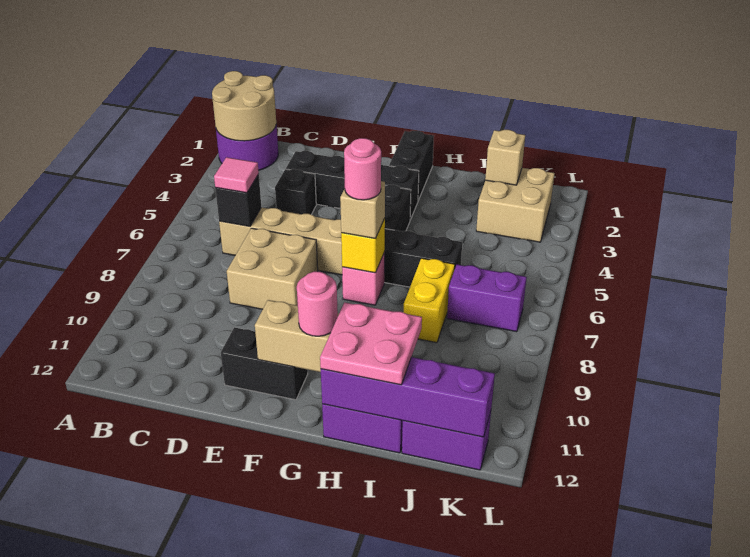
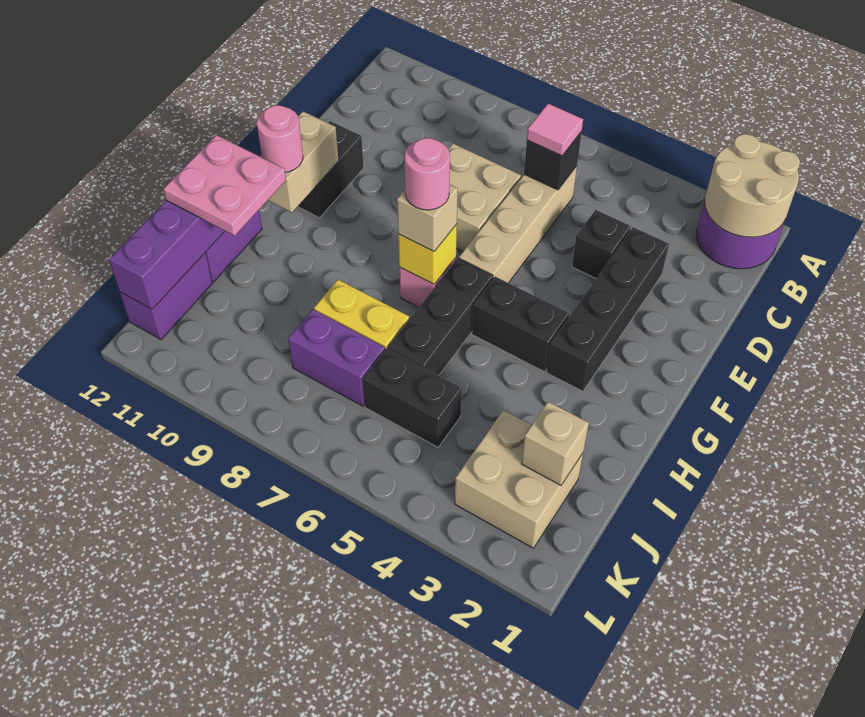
black brick G1:G2 level 1 -> black brick J5:J6 level 1
purple brick J7:K7 level 1 -> purple brick J7:J8 level 1

